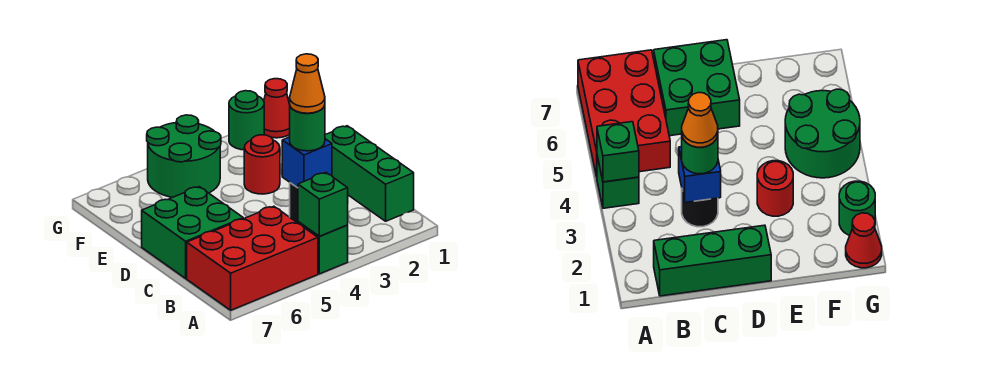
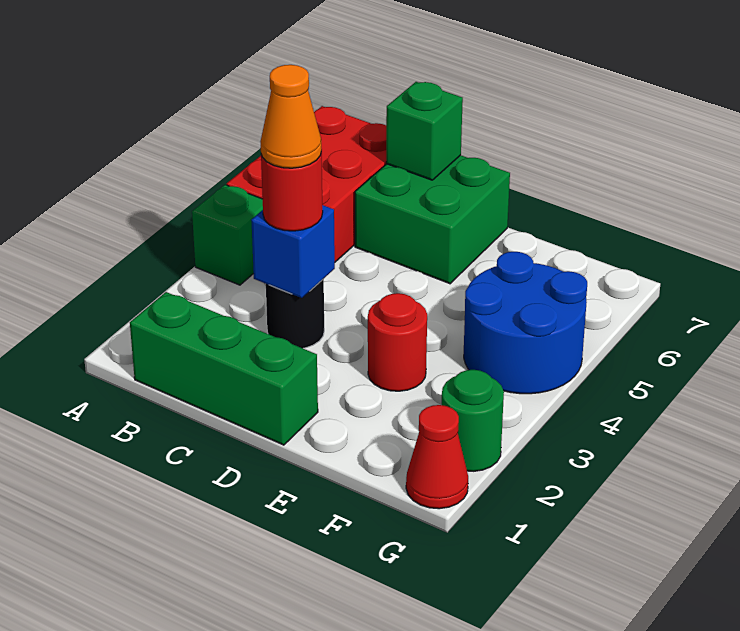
green brick A4 level 2 -> green brick C7 level 2
green round brick C3 level 3 -> red round brick C3 level 3
green round brick F4:G5 level 1 -> blue round brick F4:G5 level 1

